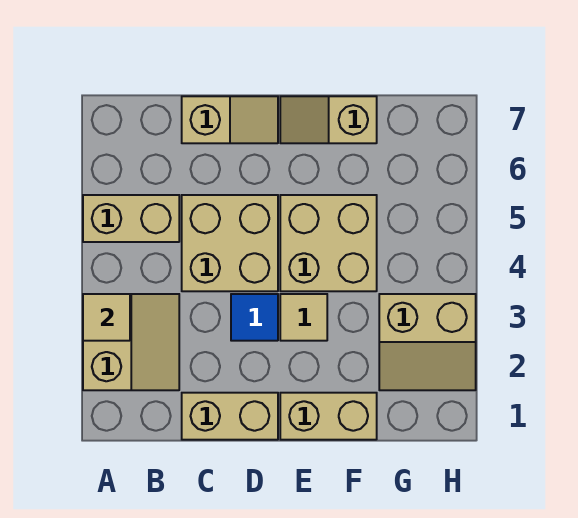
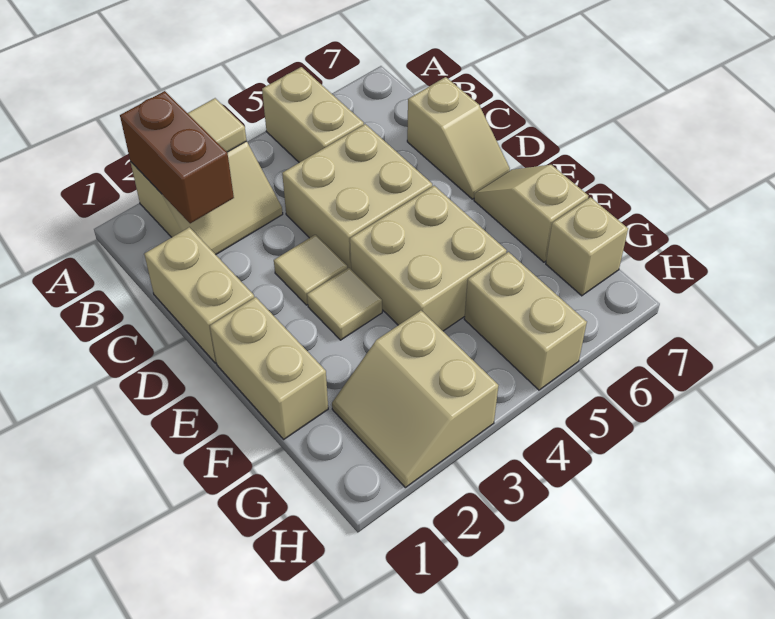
none -> brown brick A2:B2 level 2
blue tile D3 level 1 -> tan tile D3 level 1
none -> tan brick G5:H5 level 1
none -> tan brick G7 level 1

